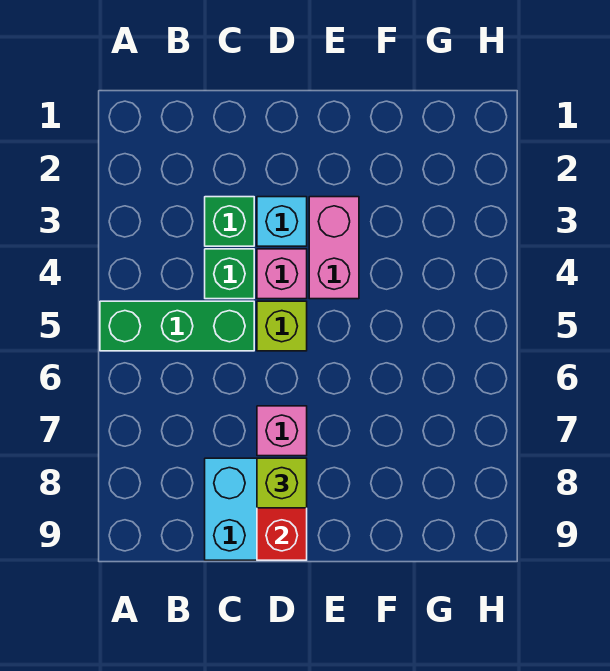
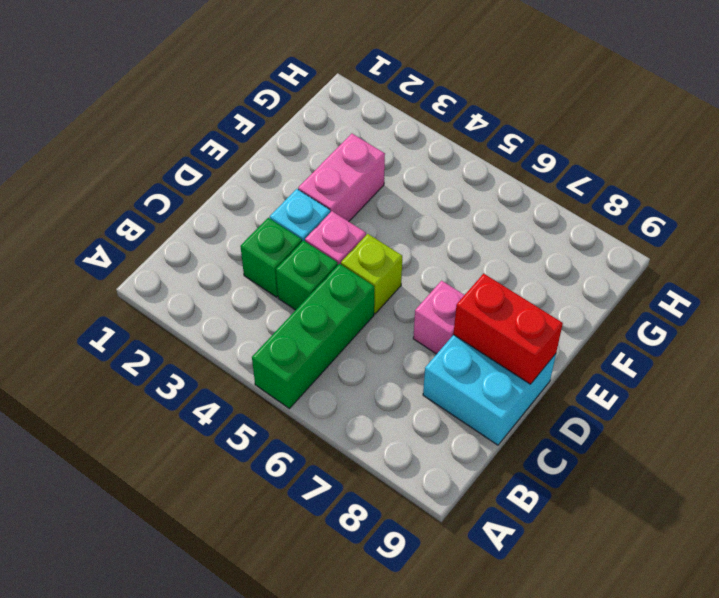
lime brick D8 level 3 -> none
pink brick E3:E4 level 1 -> pink brick E3:F3 level 1

